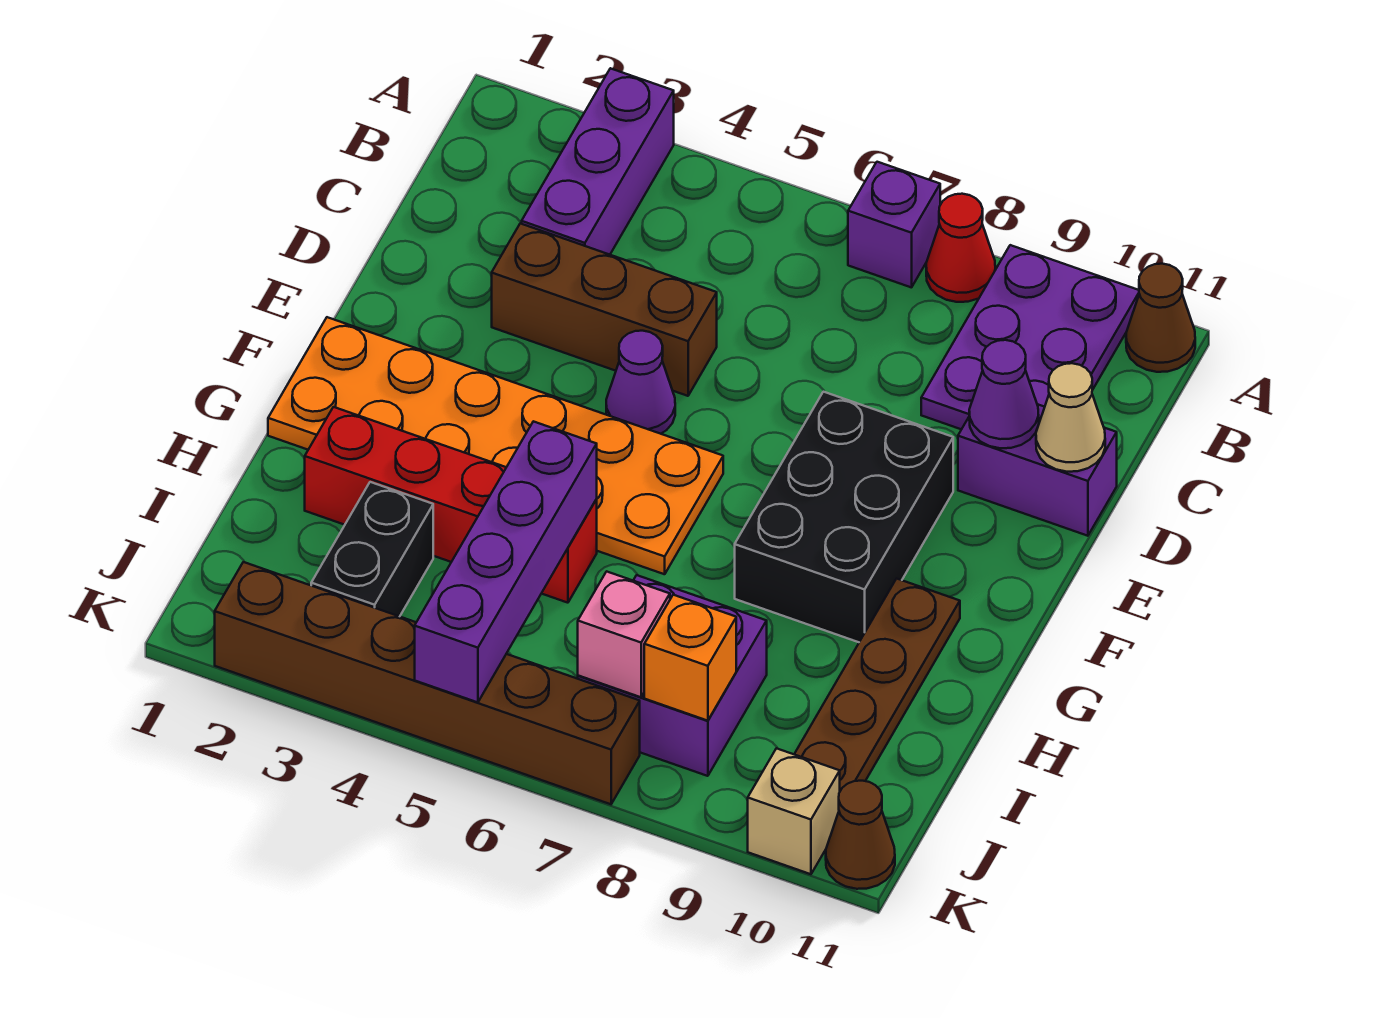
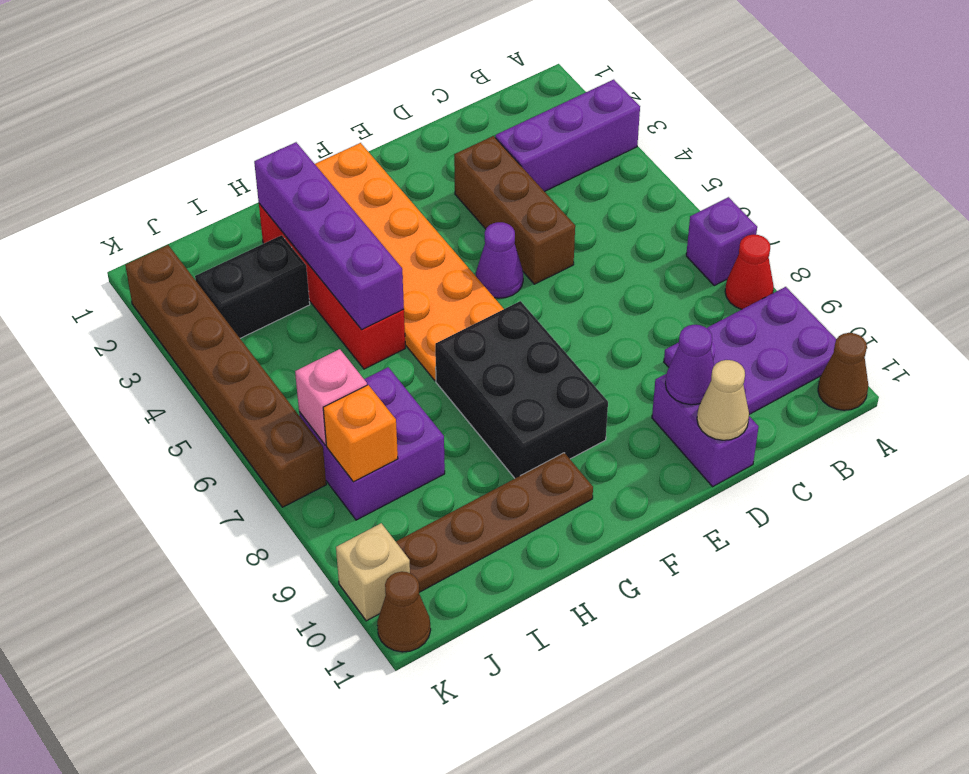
black brick E8:G9 level 1 -> black brick F7:G9 level 1
purple brick H5:K5 level 2 -> purple brick H2:H5 level 2

